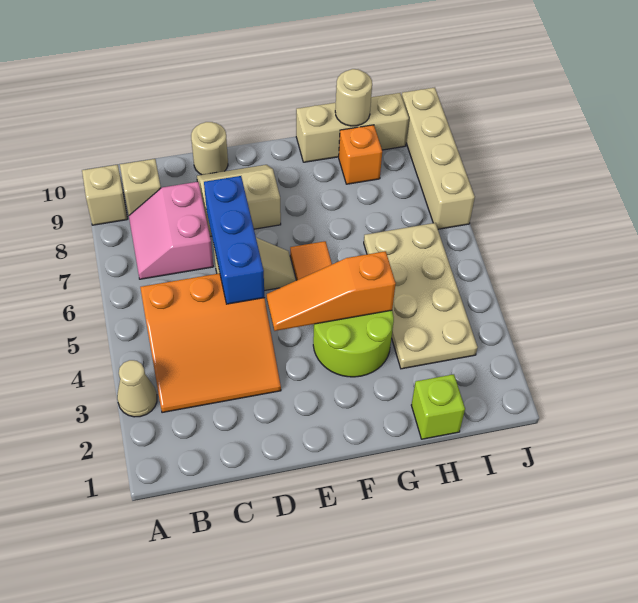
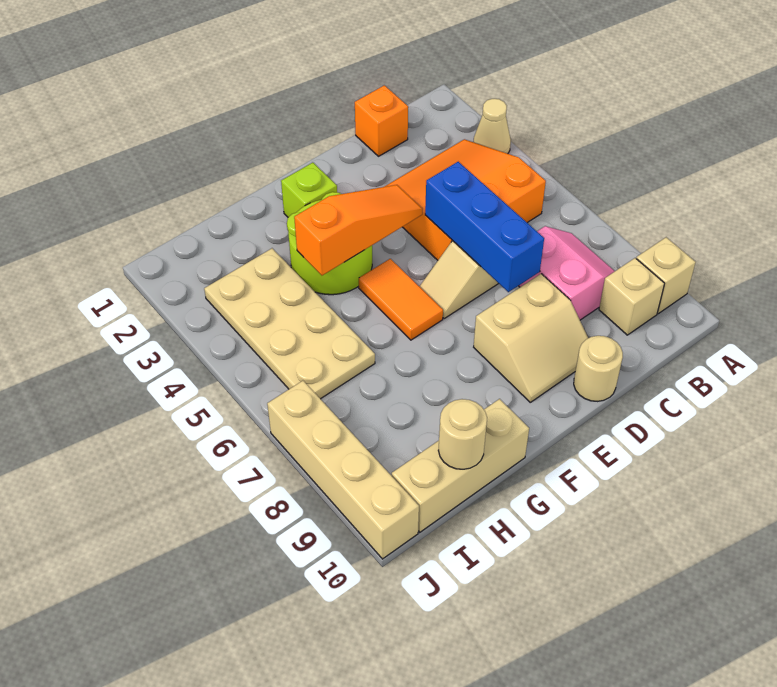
lime brick H1 level 1 -> lime brick F2 level 1
orange brick H9 level 1 -> orange brick C1 level 1

